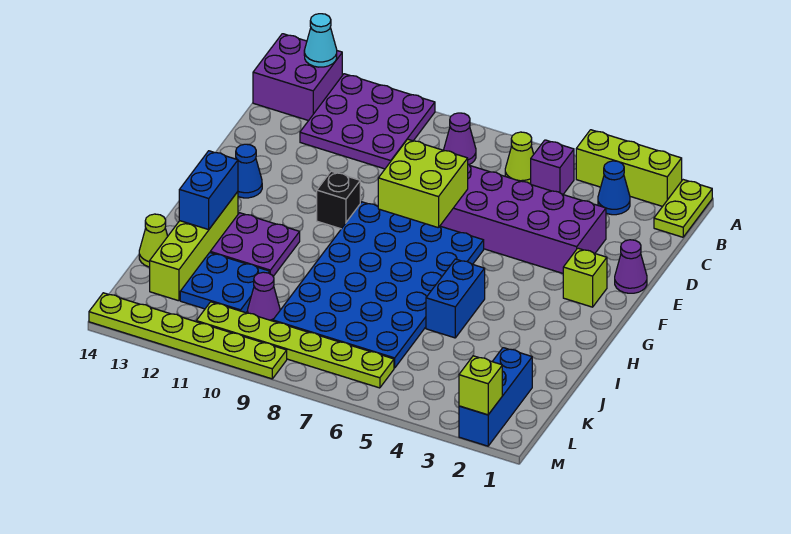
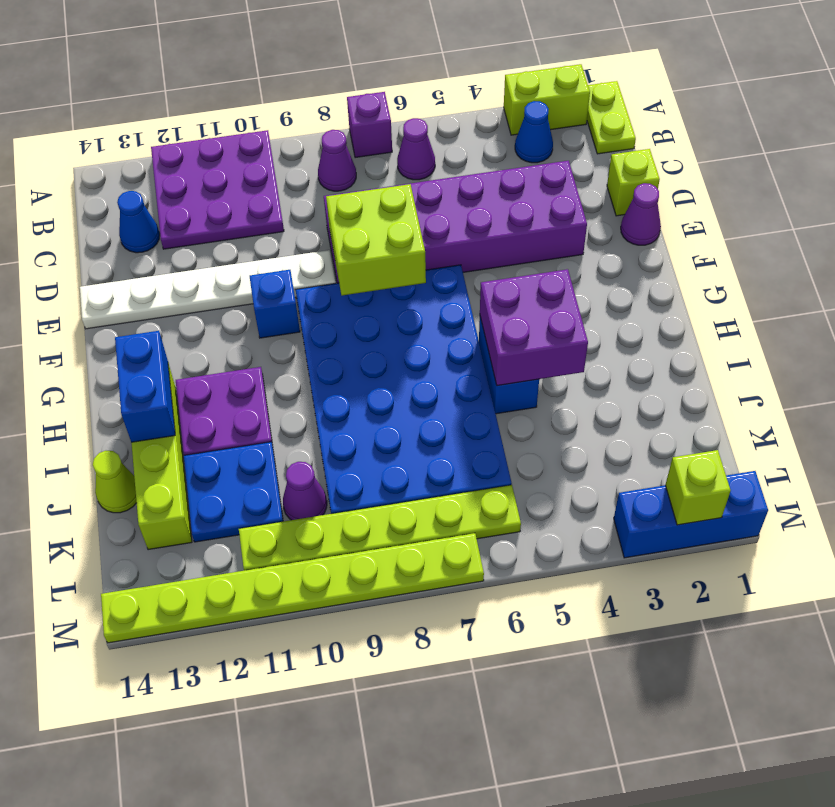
lime brick A2:A4 level 1 -> lime brick A2:A3 level 1
purple brick A13:B14 level 1 -> purple brick H4:I5 level 2
cyan cone A13 level 2 -> none
purple brick B5 level 1 -> purple brick A7 level 1
lime cone B6 level 1 -> purple cone B6 level 1
none -> white plate E9:E14 level 1
lime brick F2 level 1 -> lime brick D1 level 1
black brick F10 level 1 -> blue brick F10 level 1
blue cone F13 level 1 -> blue cone C13 level 1
blue brick K2:M2 level 1 -> blue brick M1:M3 level 1
lime plate M9:M14 level 1 -> lime plate M7:M14 level 1

